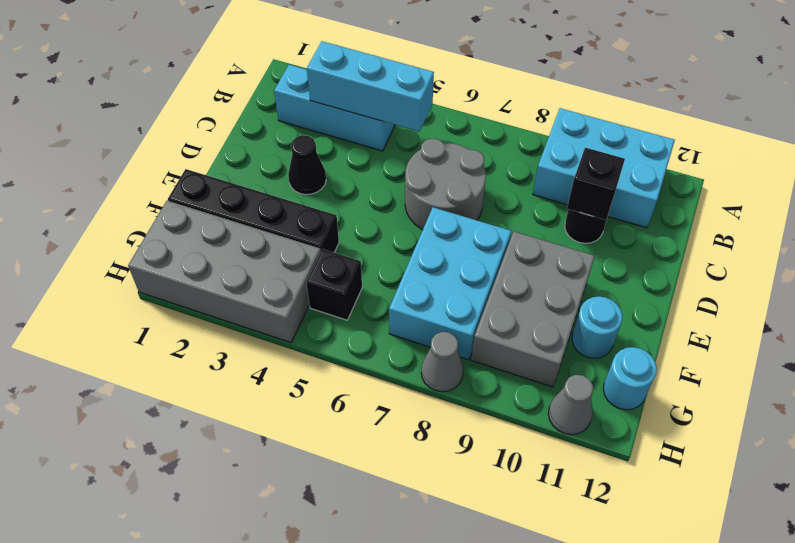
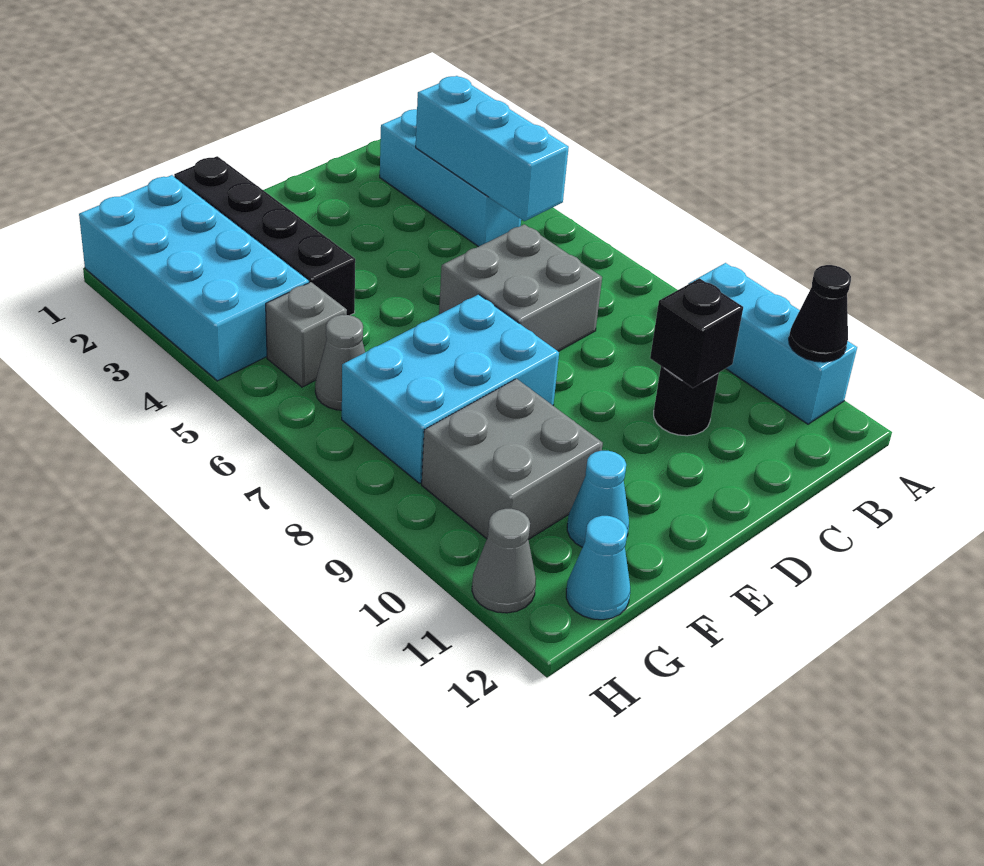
cyan brick A9:B11 level 1 -> cyan brick A9:A11 level 1
grey round brick C6:D7 level 1 -> grey brick C6:D7 level 1
black cone D3 level 1 -> black cone A11 level 2
grey brick E9:G10 level 1 -> grey brick F9:G10 level 1
cyan round brick F11 level 1 -> cyan cone F11 level 1
grey brick G1:H4 level 1 -> cyan brick G1:H4 level 1
black brick G5 level 1 -> grey brick G5 level 1
cyan round brick G12 level 1 -> cyan cone G12 level 1
grey cone H8 level 1 -> grey cone G6 level 1

